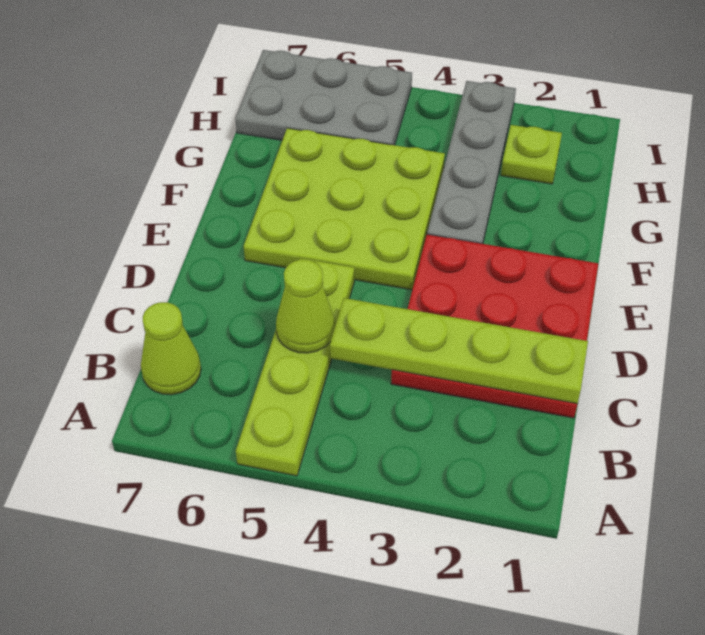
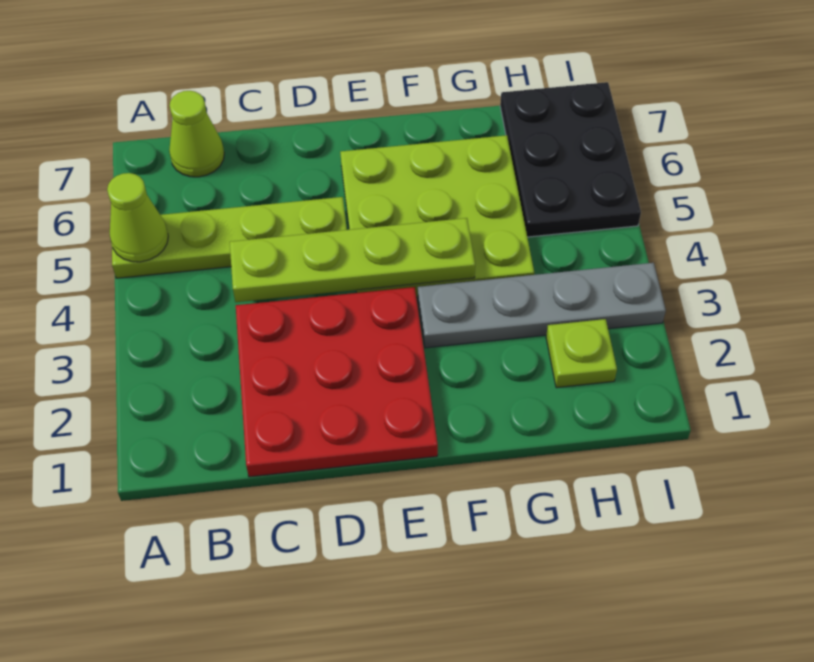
lime plate C1:C4 level 2 -> lime plate C4:F4 level 2
lime cone C5 level 2 -> lime cone A5 level 2
grey plate H5:I7 level 1 -> black plate H5:I7 level 1

